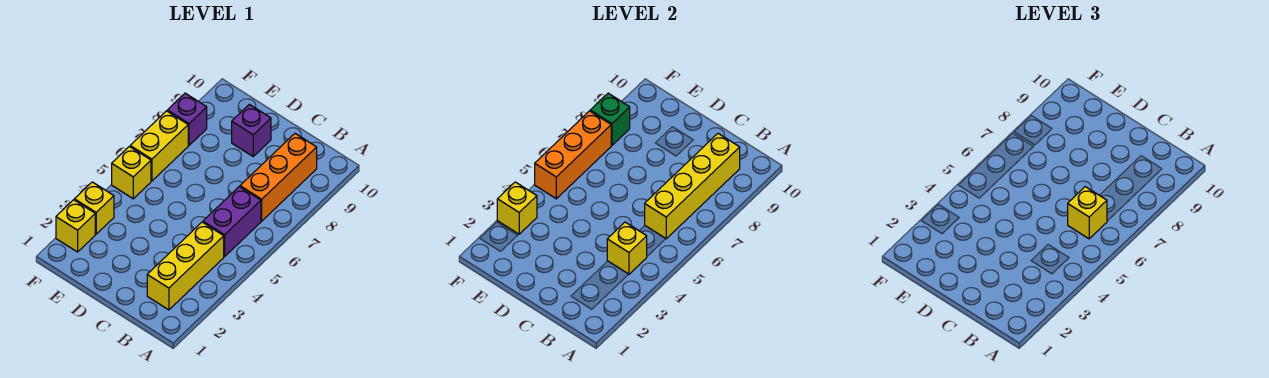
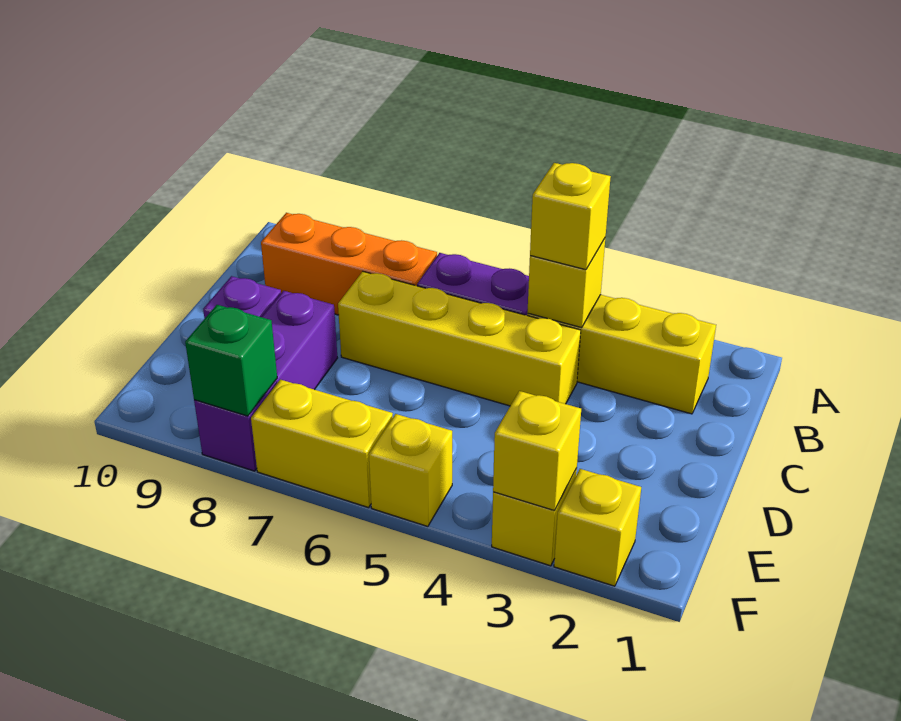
yellow brick B6:B9 level 2 -> yellow brick C4:C7 level 1
yellow brick B6 level 3 -> yellow brick B4 level 3
orange brick F5:F7 level 2 -> none
purple brick F8 level 1 -> purple brick D8:F8 level 1

